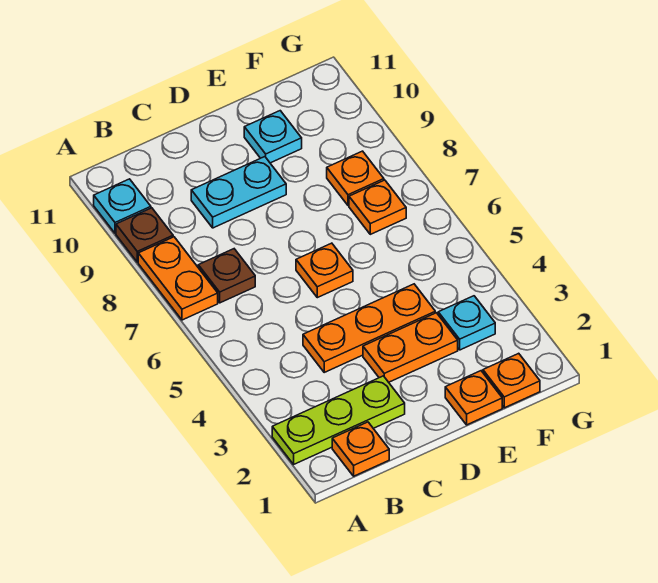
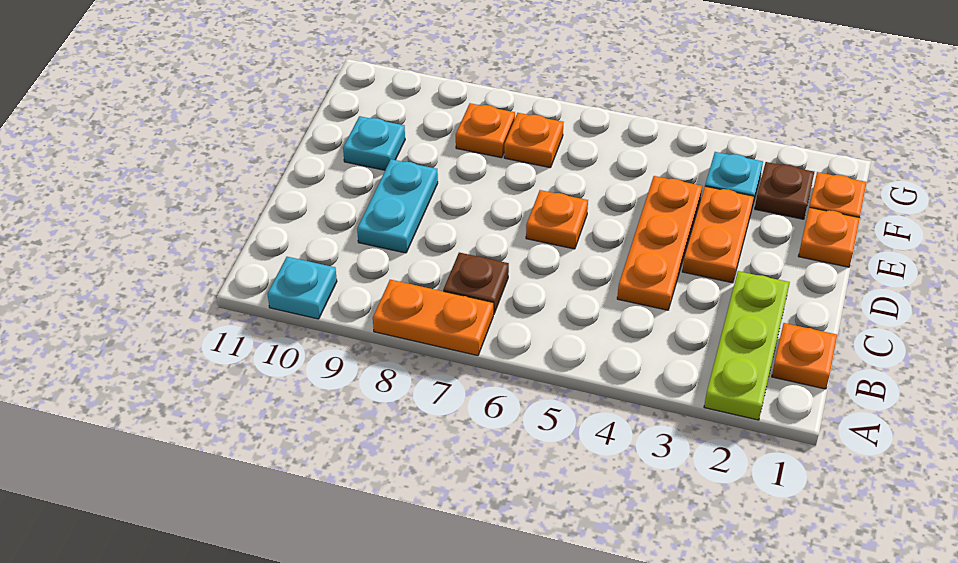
brown plate A9 level 1 -> brown plate F2 level 1

